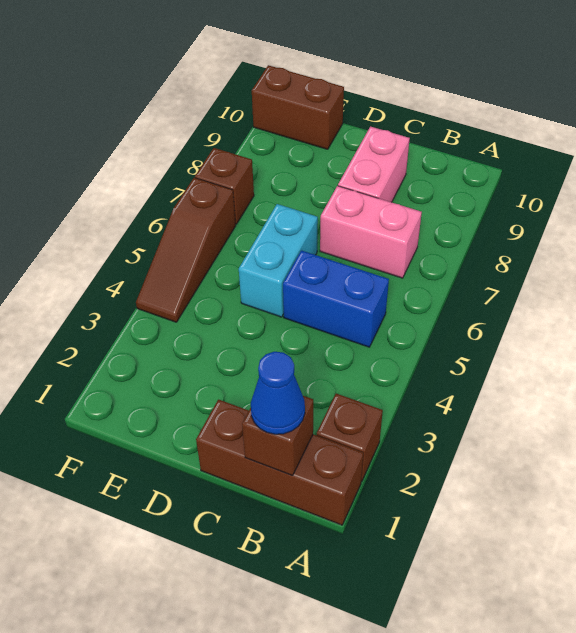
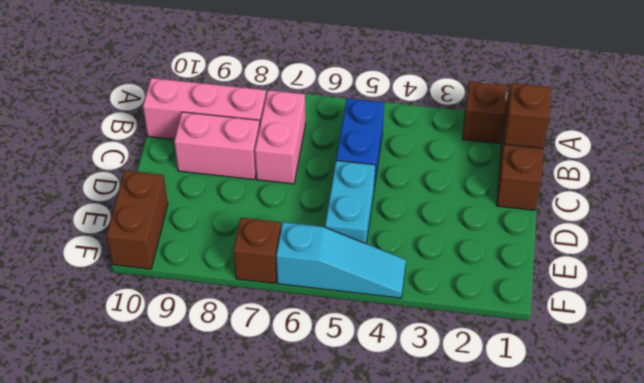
blue cone B1 level 3 -> none
none -> pink brick B8:B10 level 1
cyan brick D5:D6 level 1 -> cyan brick D5:E5 level 1
brown slope F4:F6 level 1 top 6 -> cyan slope F4:F6 level 1 top 6

